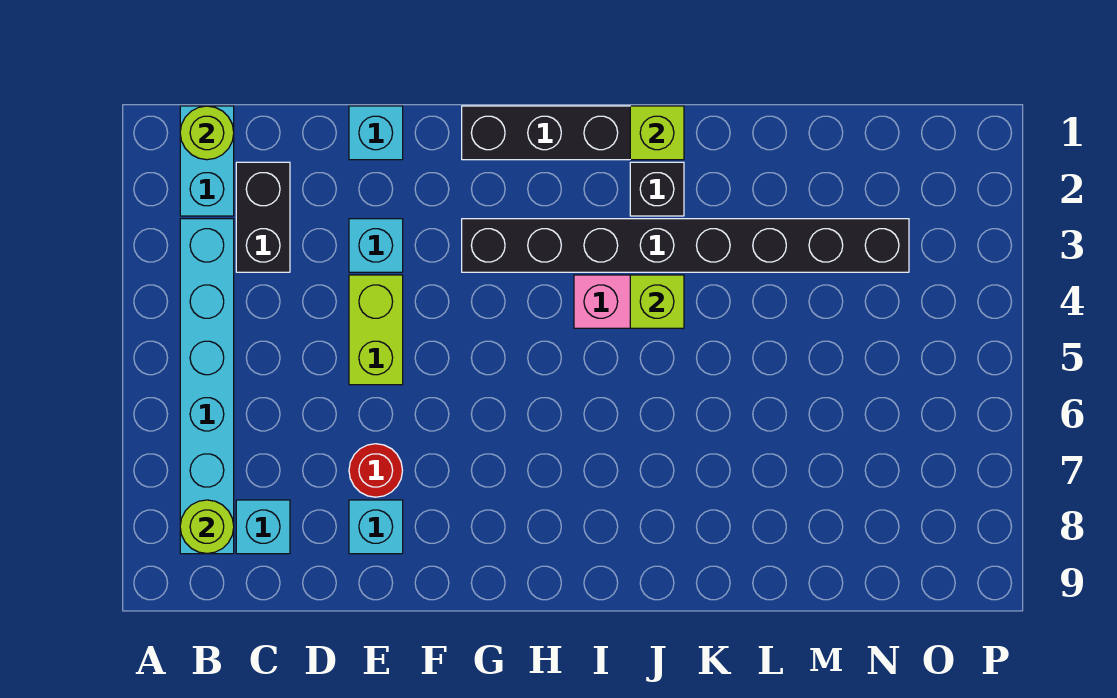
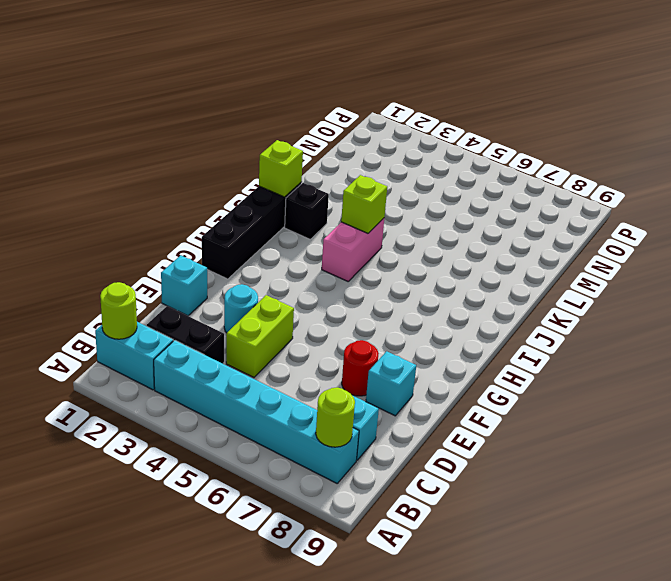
cyan brick E3 level 1 -> cyan round brick E3 level 1
lime brick E4:E5 level 1 -> lime brick D4:E4 level 1
black brick G3:N3 level 1 -> none

